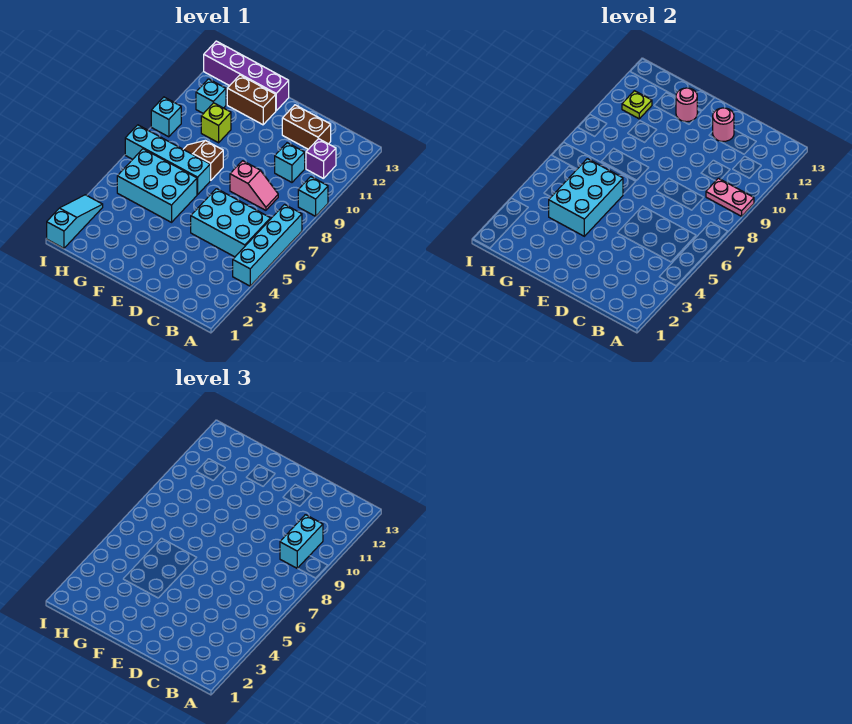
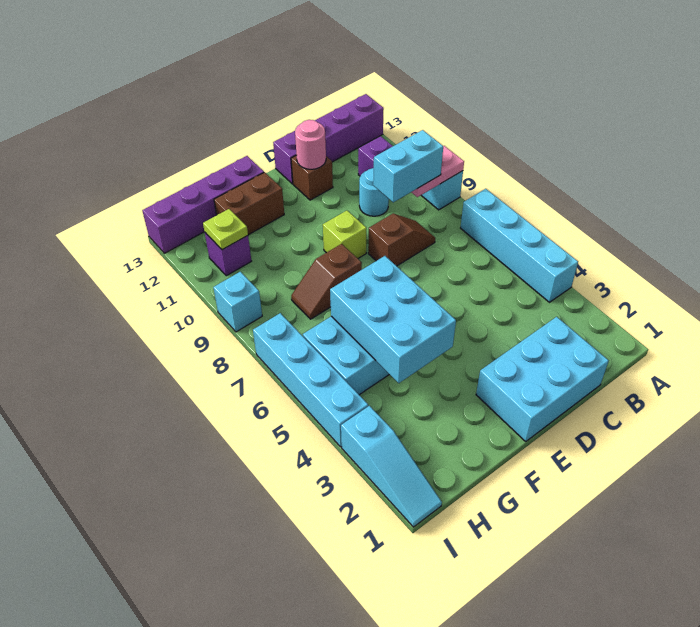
none -> purple brick A13:D13 level 1
cyan brick B5:D6 level 1 -> cyan brick C1:E2 level 1
cyan brick B9:B10 level 3 -> cyan brick B9:C9 level 3
pink slope C8:D8 level 1 top D -> brown slope C8:D8 level 1 top D
cyan brick C10 level 1 -> cyan round brick C10 level 1
brown brick C12:D12 level 1 -> brown brick D12 level 1
cyan brick F7:I7 level 1 -> cyan brick I4:I7 level 1
pink round brick F12 level 2 -> none
lime brick G10 level 1 -> lime brick E9 level 1
cyan brick H11 level 1 -> purple brick H11 level 1
cyan slope I1:I3 level 1 top 1 -> cyan slope I1:I3 level 1 top 3

